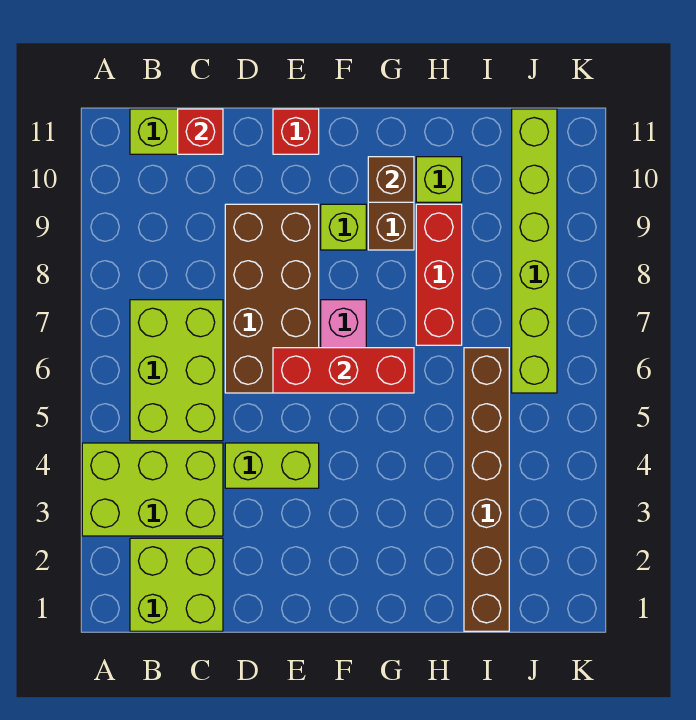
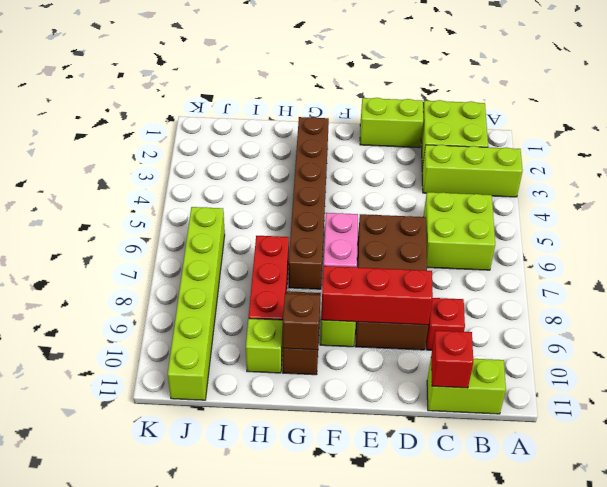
lime brick A3:C4 level 1 -> lime brick A3:C3 level 1
lime brick B5:C7 level 1 -> lime brick B5:C6 level 1
lime brick D4:E4 level 1 -> lime brick D1:E1 level 1
red brick E6:G6 level 2 -> red brick D9:F9 level 2
red brick E11 level 1 -> red brick C9 level 1
brown brick I1:I6 level 1 -> brown brick G2:G7 level 1

